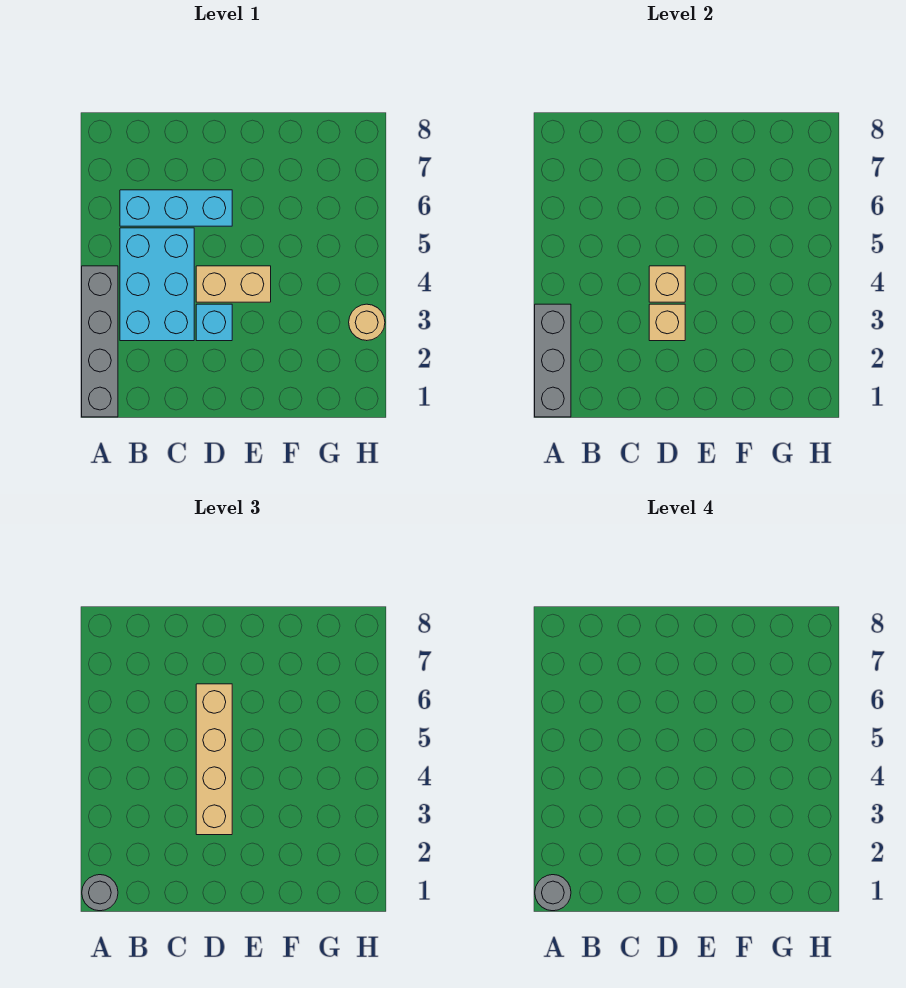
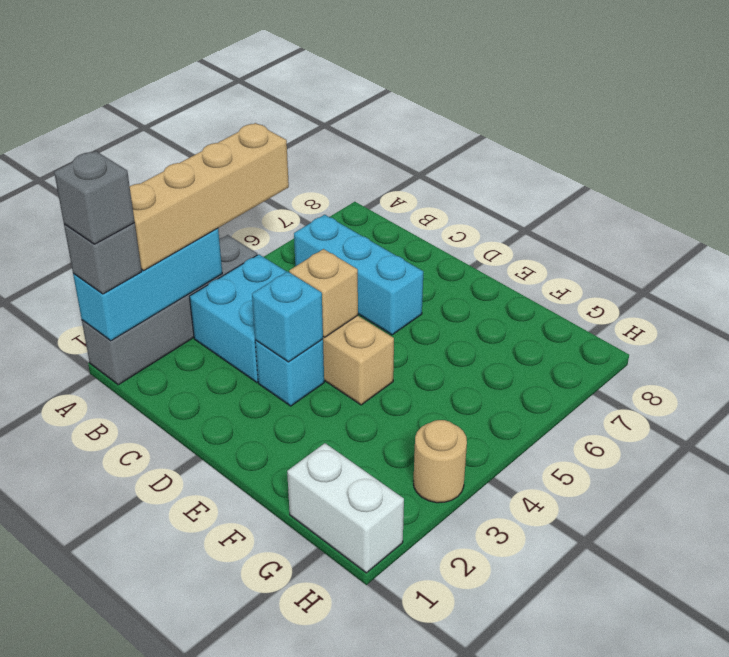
grey brick A1:A3 level 2 -> cyan brick A1:A3 level 2
grey round brick A1 level 3 -> grey brick A1 level 3
grey round brick A1 level 4 -> grey brick A1 level 4
cyan brick B3:C5 level 1 -> cyan brick B3:C4 level 1
tan brick D3 level 2 -> cyan brick D3 level 2
tan brick D3:D6 level 3 -> tan brick A2:A5 level 3
none -> white brick G1:H1 level 1

